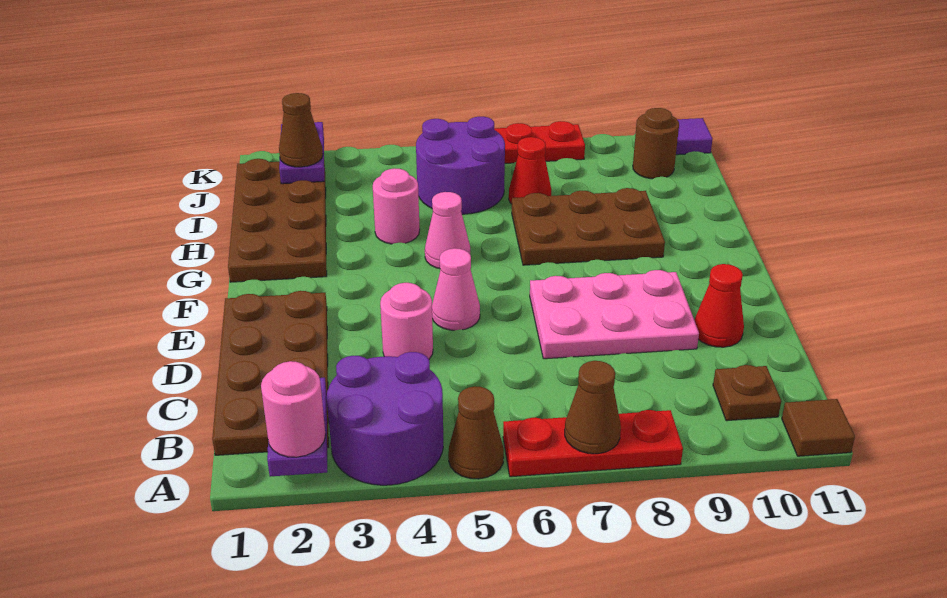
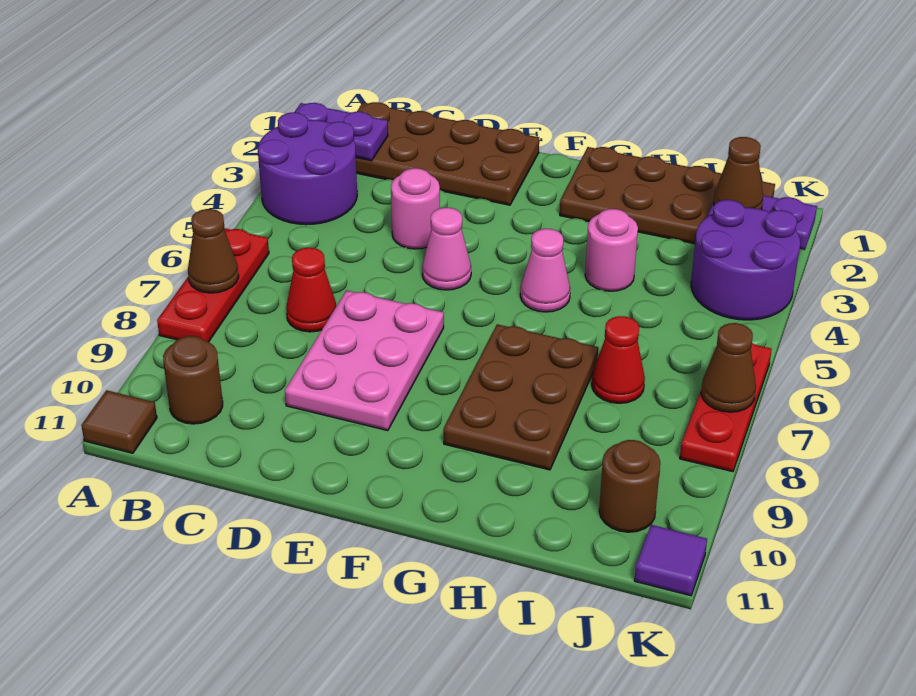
pink round brick A2 level 3 -> none
brown cone A5 level 1 -> brown cone K7 level 2
brown plate B10 level 1 -> brown round brick B10 level 1
red cone D10 level 1 -> red cone C7 level 1
purple round brick I5:J6 level 1 -> purple round brick J3:K4 level 1

